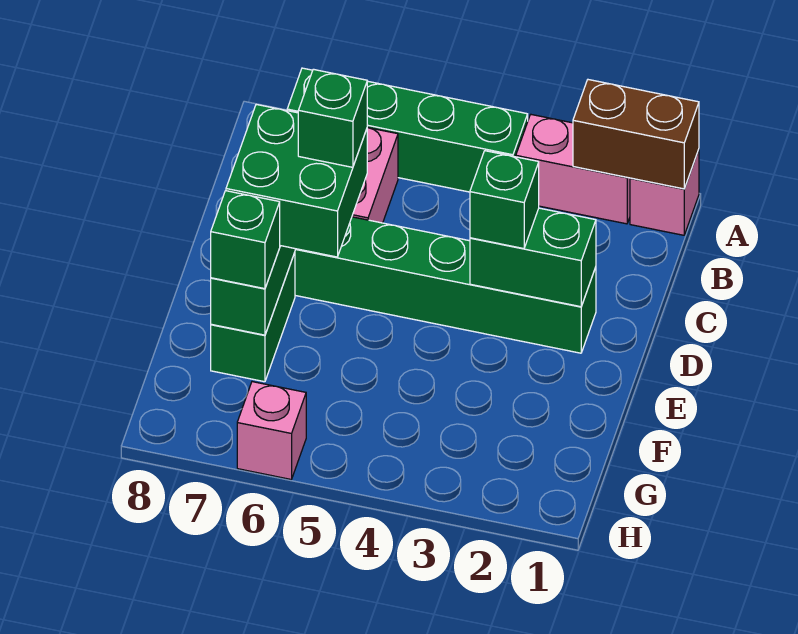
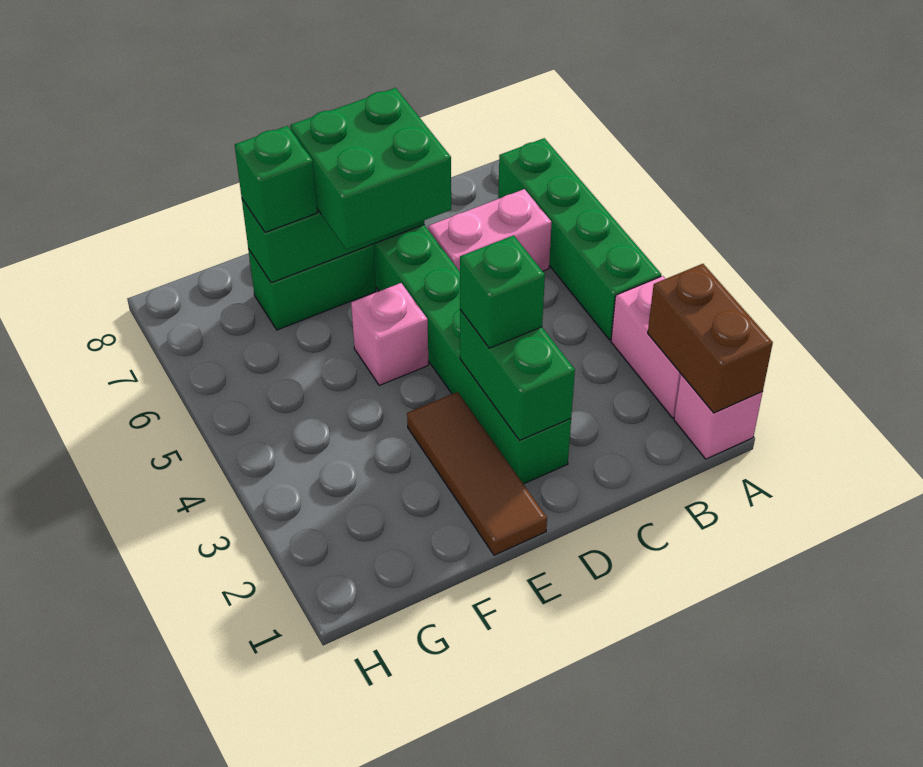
green brick D6 level 4 -> none
none -> brown tile E1:E3 level 1
pink brick H6 level 1 -> pink brick E5 level 1

